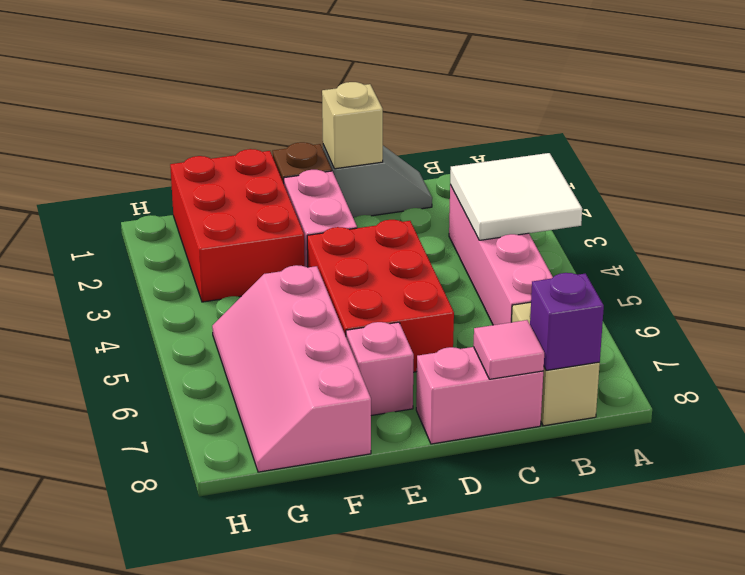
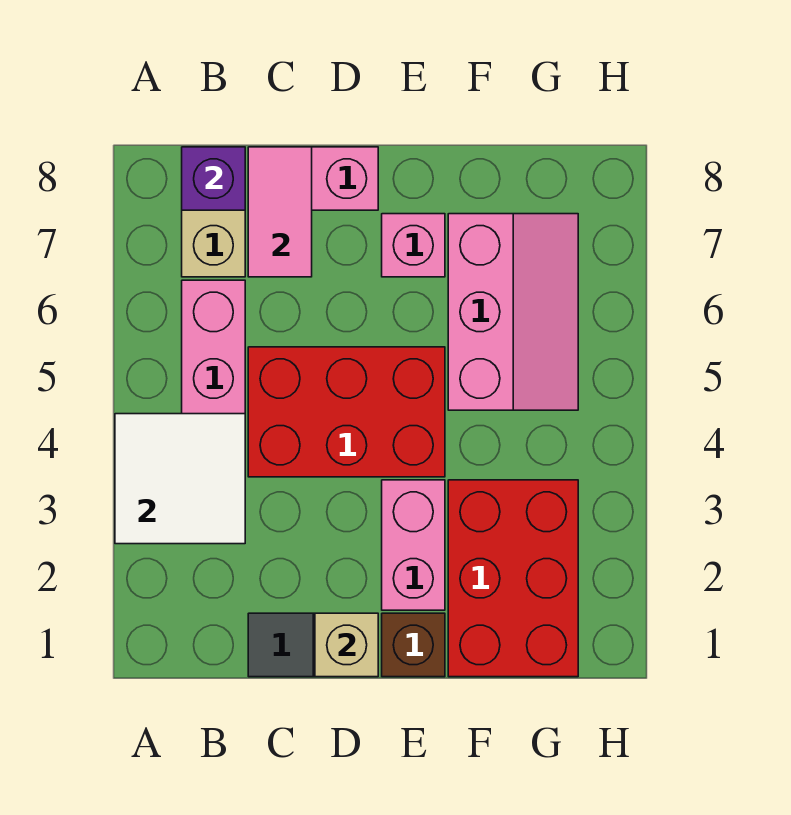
pink tile C8 level 2 -> pink tile C7:C8 level 2
red brick D4:E6 level 1 -> red brick C4:E5 level 1
pink slope F5:G8 level 1 top F -> pink slope F5:G7 level 1 top F

